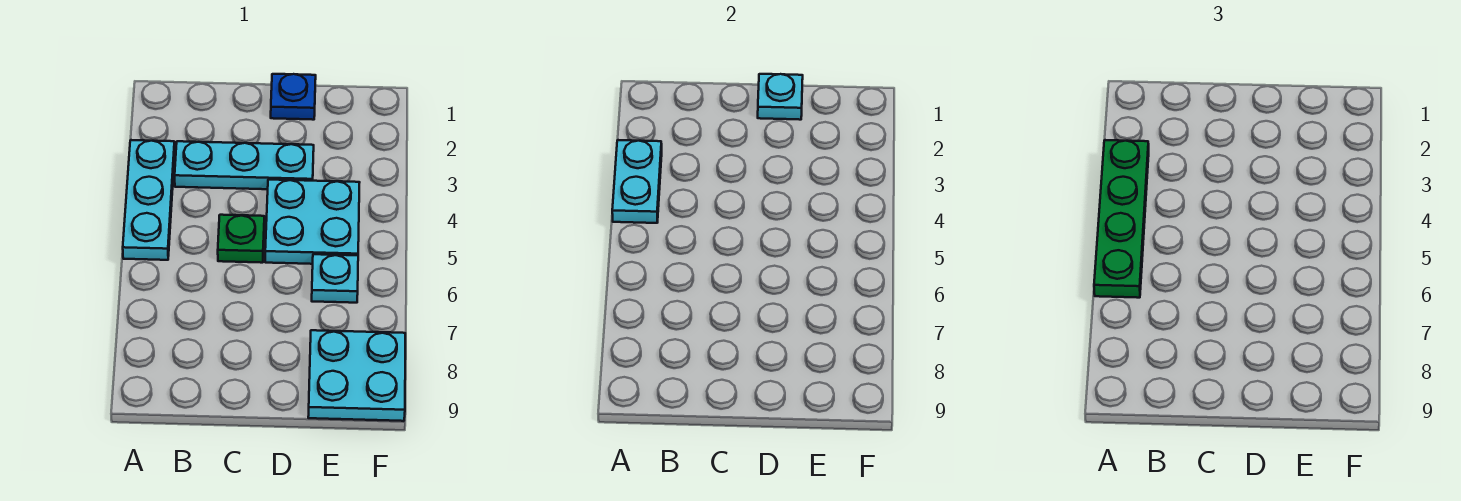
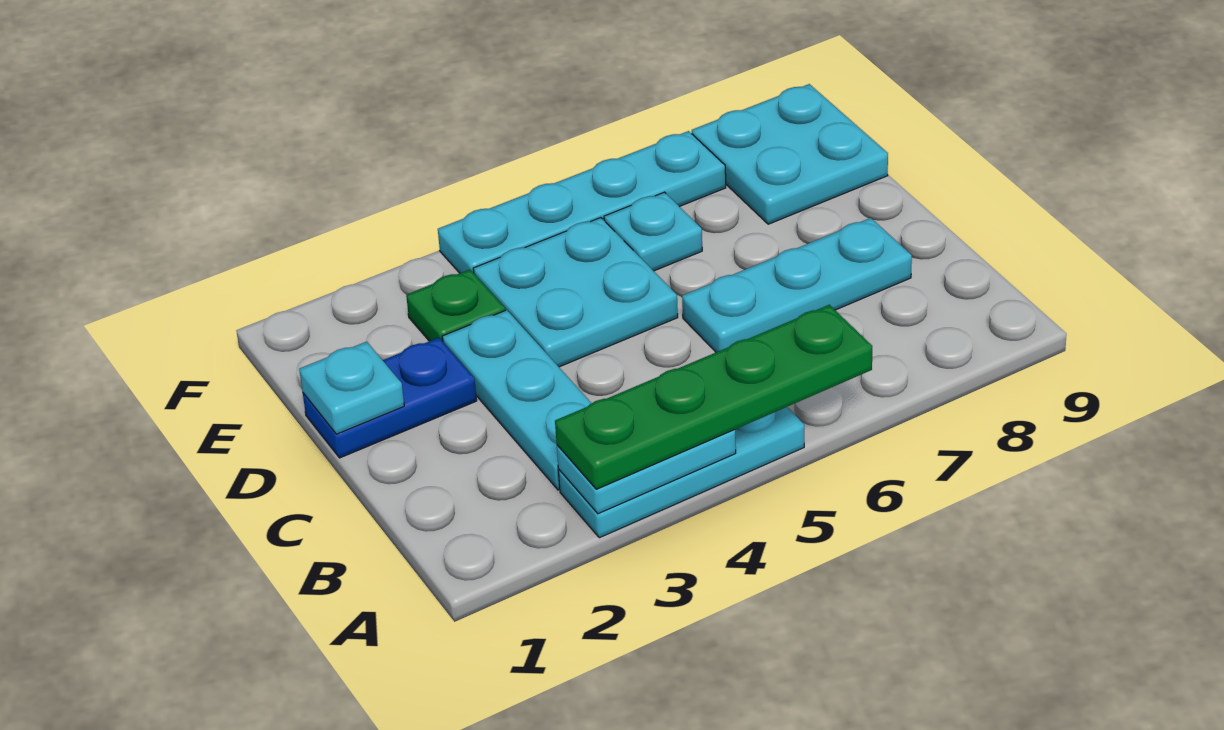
green plate C5 level 1 -> green plate E3 level 1
none -> cyan plate C6:C8 level 1
blue plate D1 level 1 -> blue plate D1:D2 level 1
none -> cyan plate F4:F7 level 1

